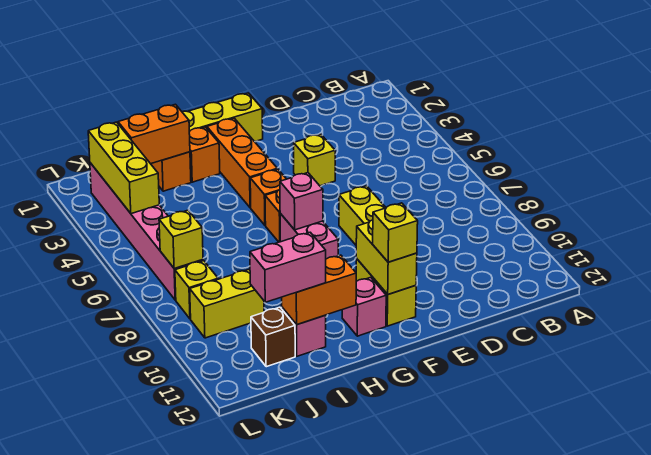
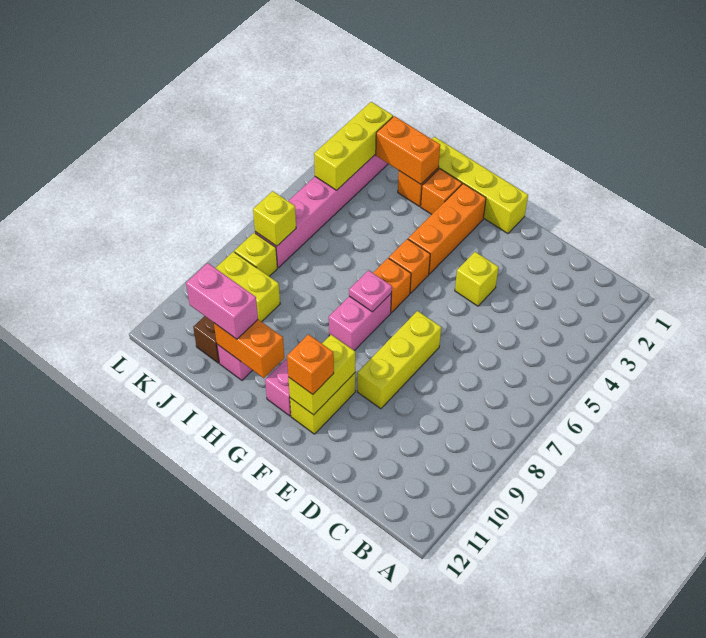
yellow brick F11 level 3 -> orange brick F11 level 3
pink brick G7 level 2 -> pink plate G7 level 2

